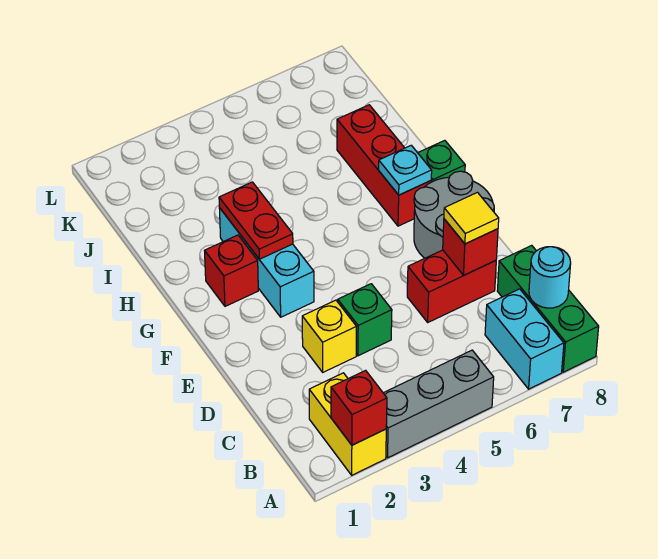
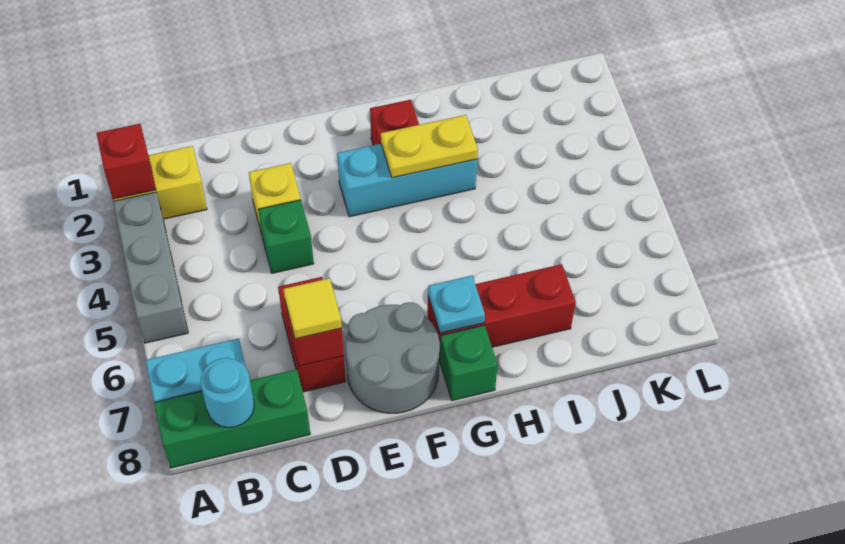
red plate G3:H3 level 2 -> yellow plate G3:H3 level 2

